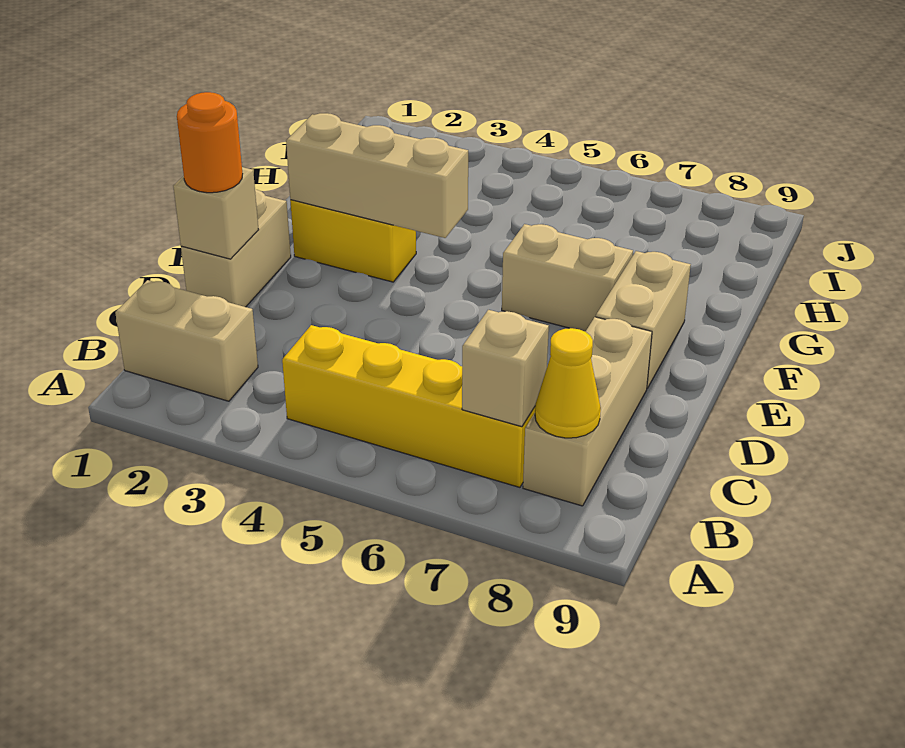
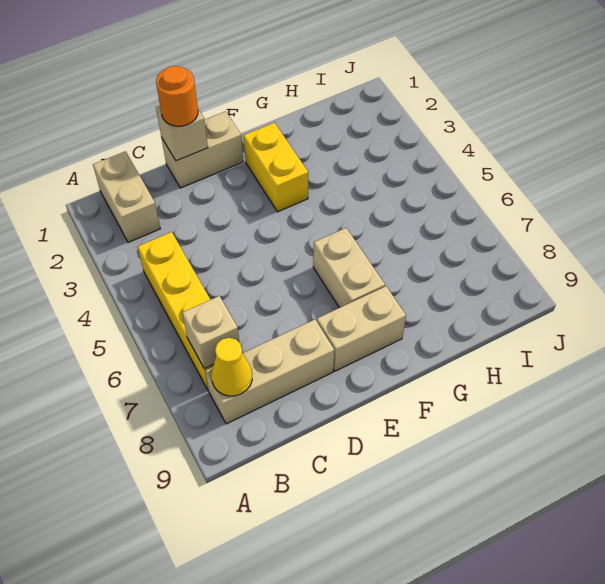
tan brick F2:F4 level 2 -> none

